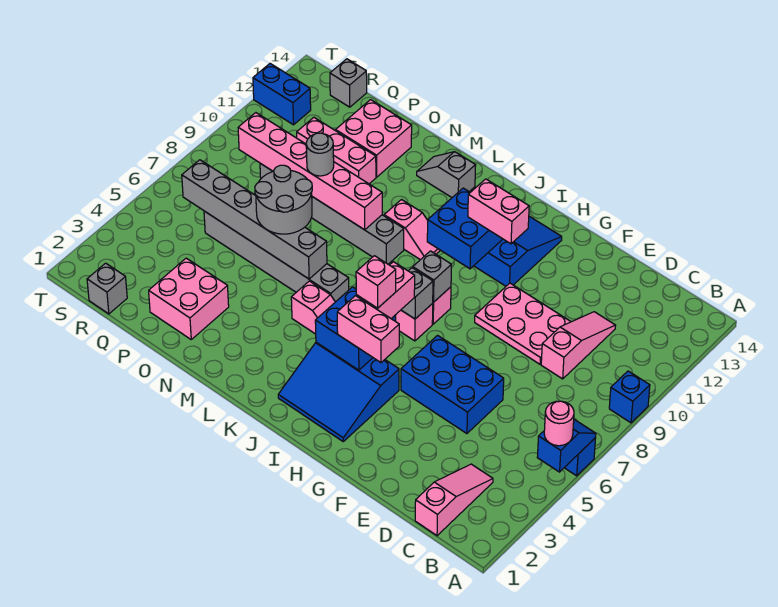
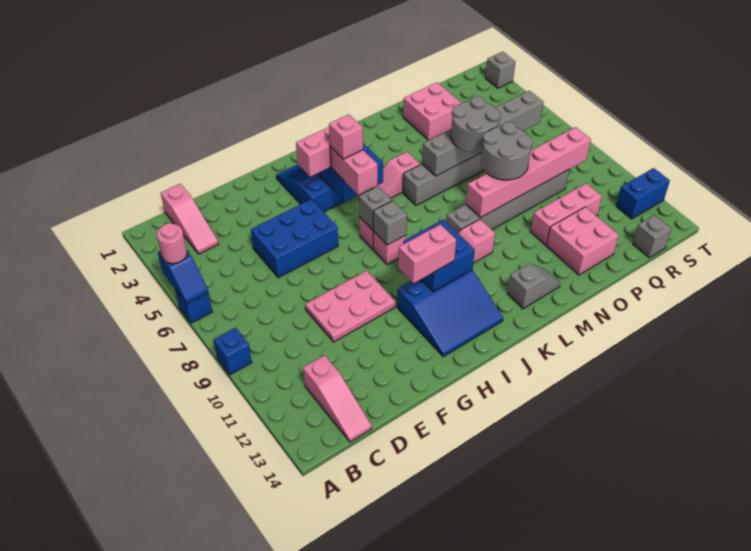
pink slope D9:D11 level 1 top 9 -> pink slope C12:C14 level 1 top 12
grey round brick O9 level 3 -> grey round brick N8:O9 level 3
grey brick R1 level 1 -> grey brick T2 level 1

